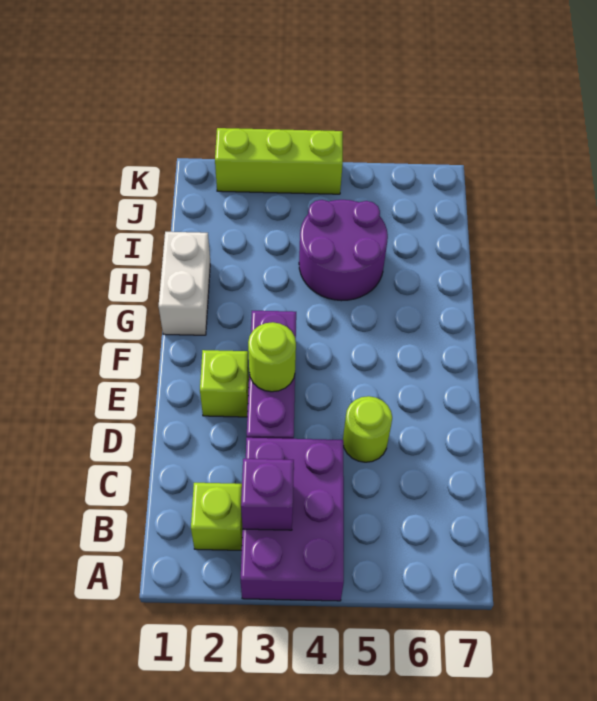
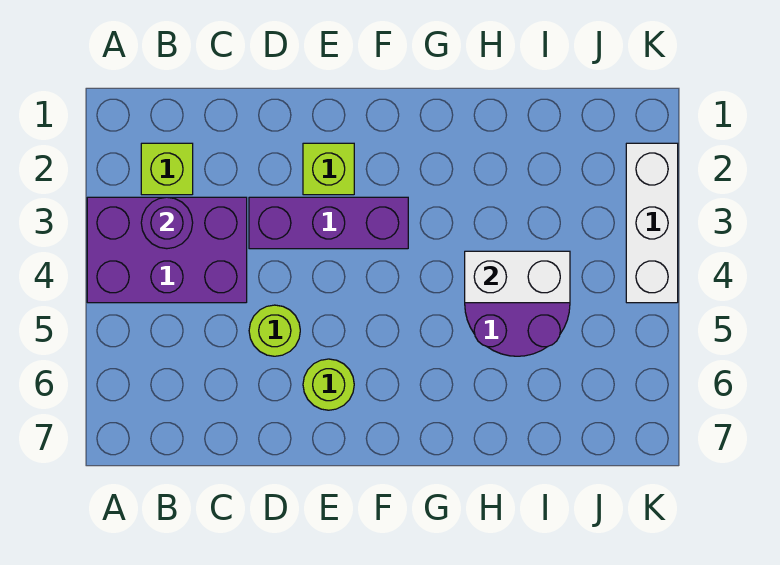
purple brick B3 level 2 -> purple round brick B3 level 2
lime round brick E3 level 2 -> lime round brick E6 level 1
white brick G1:H1 level 1 -> white brick H4:I4 level 2
lime brick K2:K4 level 1 -> white brick K2:K4 level 1

